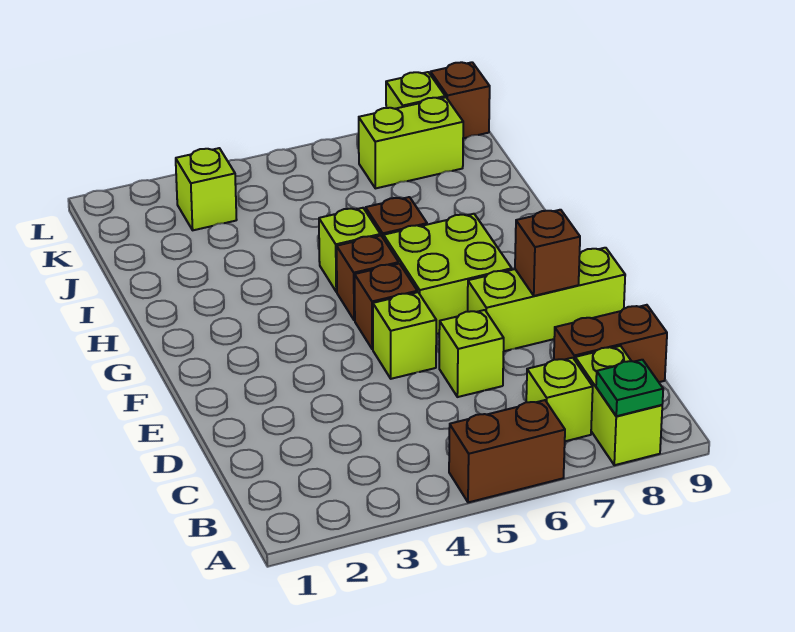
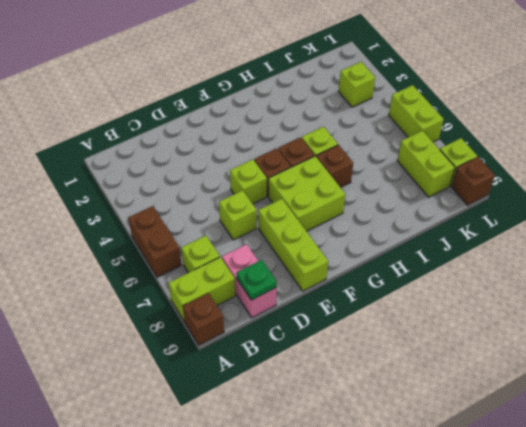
green plate A8 level 2 -> green plate C9 level 2
brown brick C8:C9 level 1 -> pink brick C8:C9 level 1
brown brick E8 level 2 -> brown brick A9 level 1
none -> lime brick L5:L6 level 1

